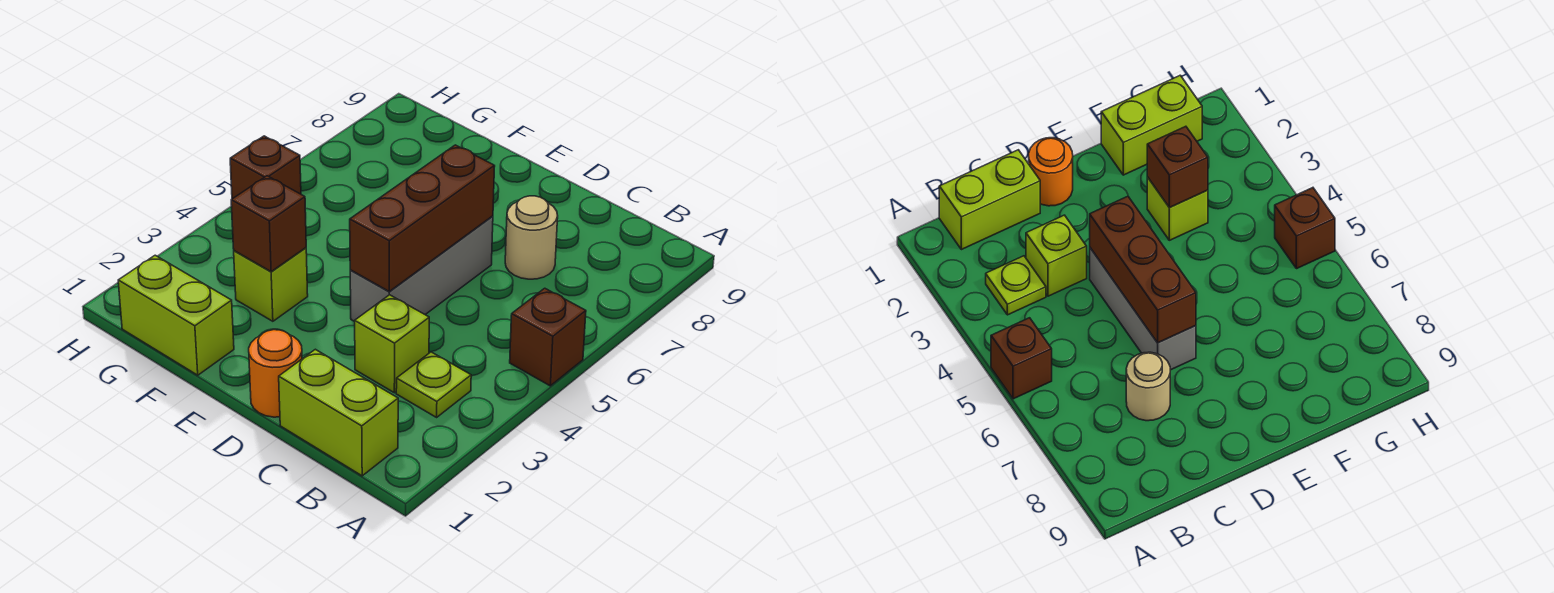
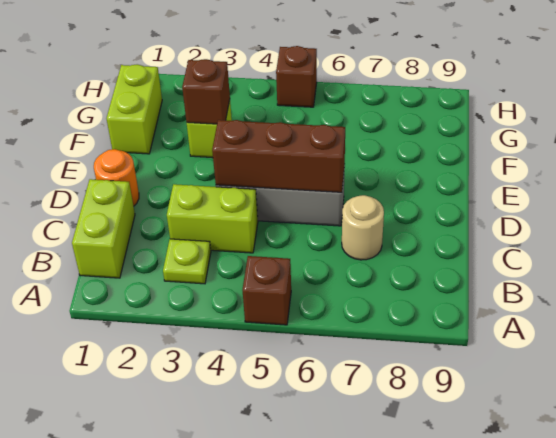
lime brick C3 level 1 -> lime brick C3:C4 level 1

